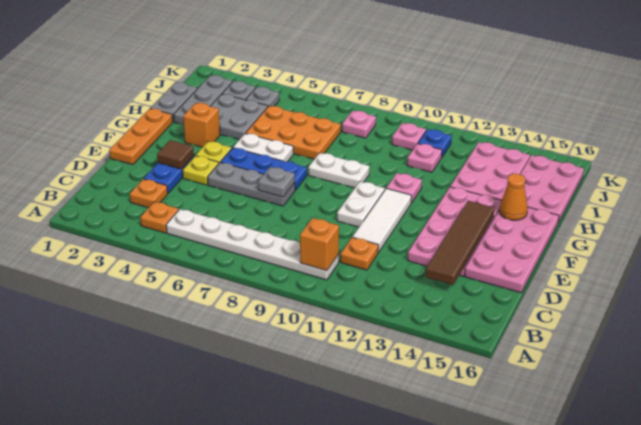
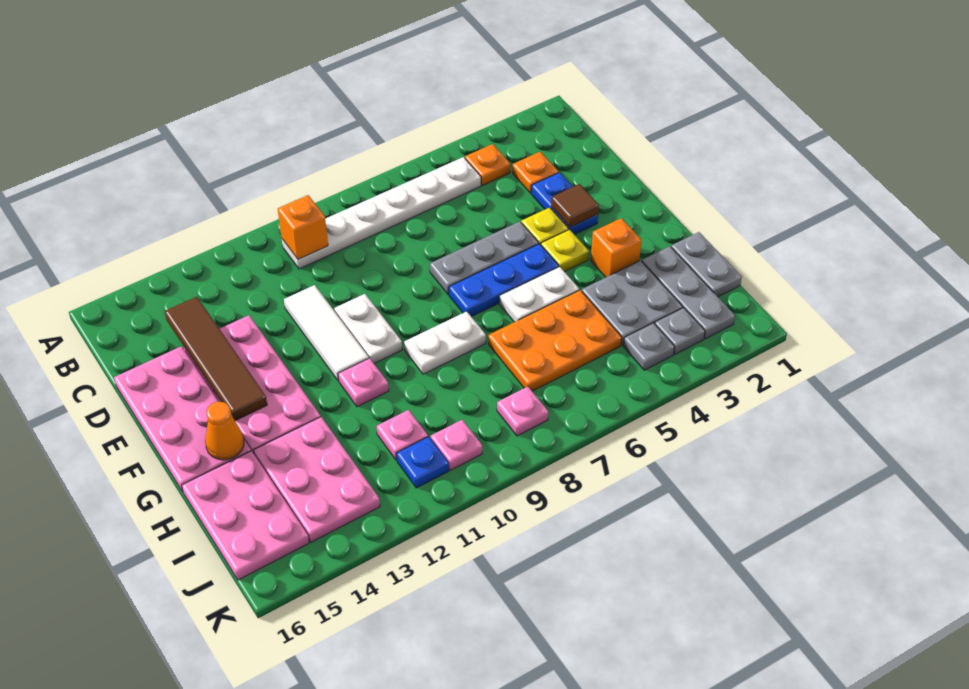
orange plate C11 level 1 -> none
orange plate E1:G1 level 1 -> none
grey plate E7 level 2 -> none

